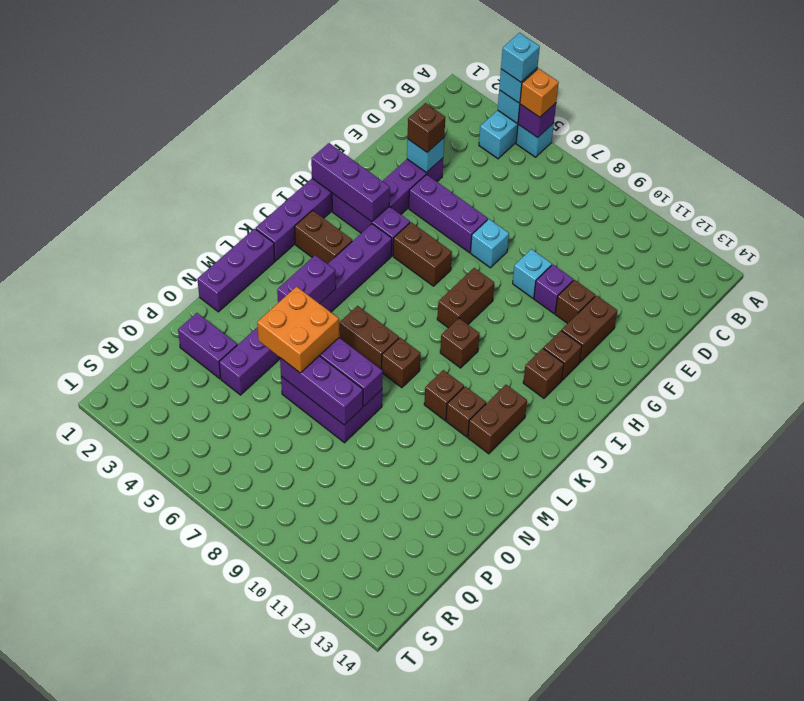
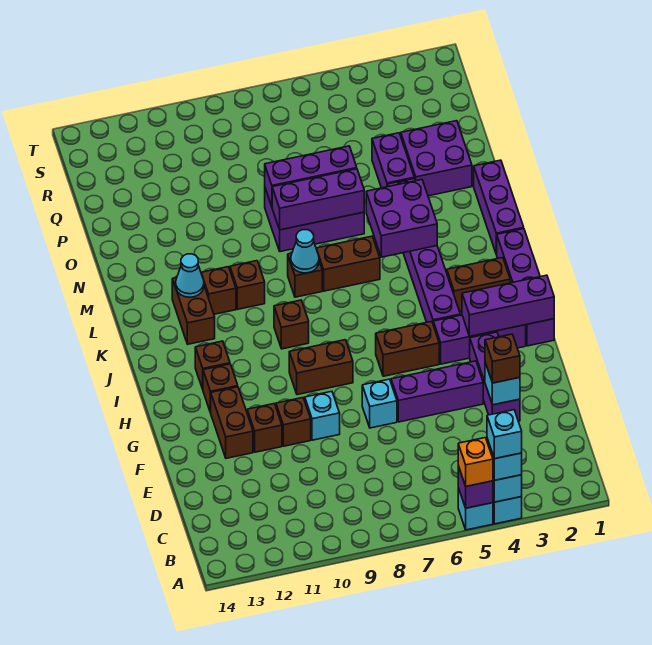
purple brick F10 level 1 -> brown brick F10 level 1
brown brick H8:I8 level 1 -> brown brick H8:H9 level 1
purple brick L4:M4 level 2 -> purple brick L4:M5 level 2
none -> cyan cone L8 level 2
none -> cyan cone L12 level 2
orange brick N5:O6 level 3 -> none
purple brick P2:P3 level 1 -> purple brick O2:P3 level 1

